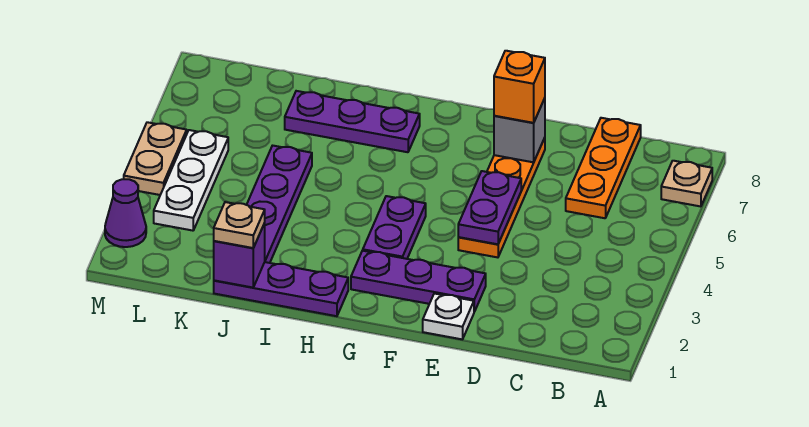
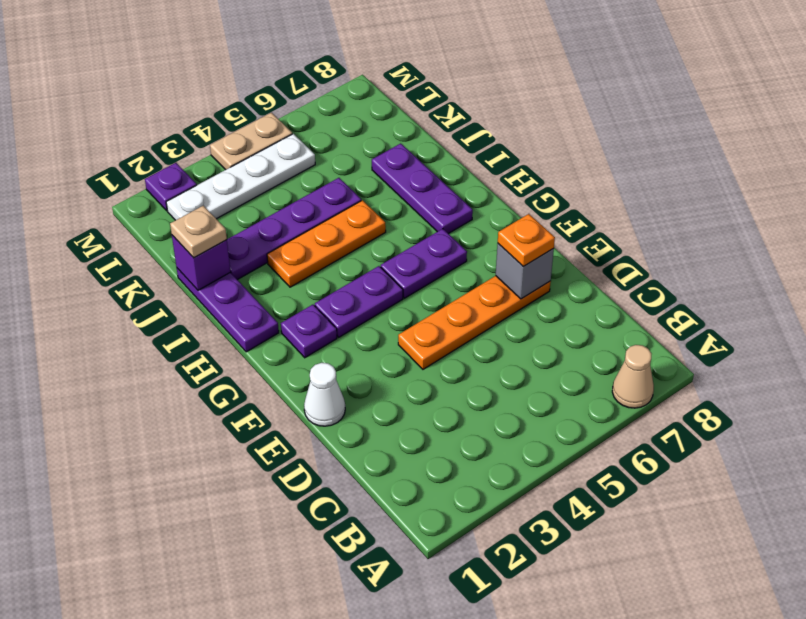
tan plate A7 level 1 -> tan cone A7 level 1
orange plate C6:C8 level 1 -> orange plate I3:I5 level 1
white plate E1 level 1 -> white cone E1 level 1
purple plate E2:G2 level 1 -> purple plate G2 level 1
purple plate E4:E5 level 2 -> purple plate G5:G6 level 1
orange brick E7 level 3 -> orange plate E7 level 3
white plate L3:L5 level 1 -> white plate L2:L5 level 1
purple cone M2 level 1 -> purple plate M2 level 1

